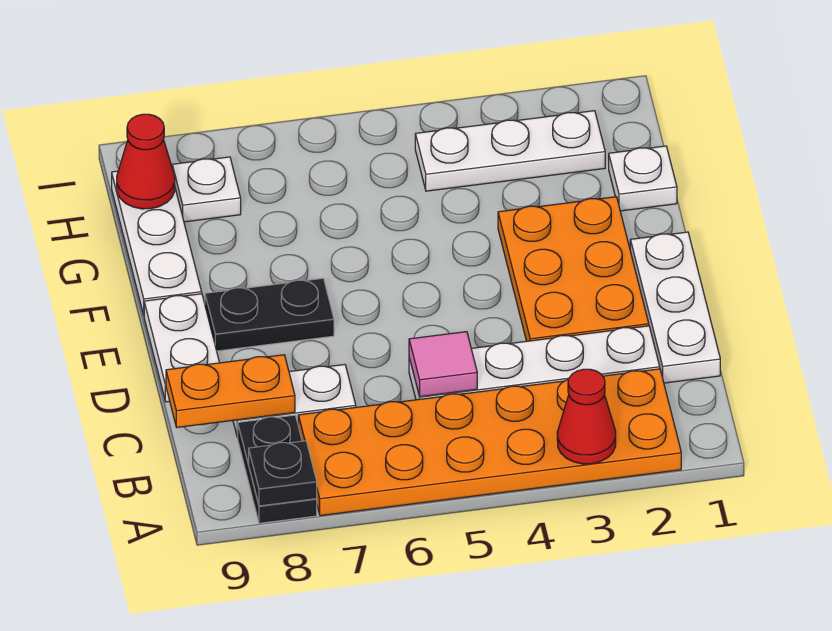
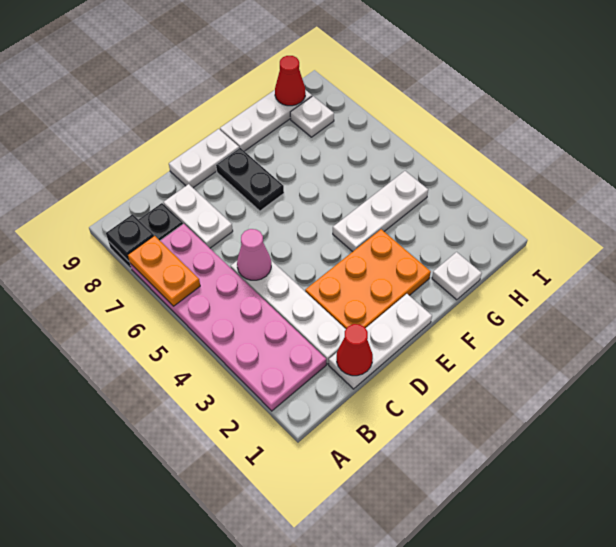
orange plate A2:B7 level 1 -> pink plate A2:B7 level 1
red cone A3 level 2 -> red cone C1 level 2
pink tile C5 level 2 -> pink cone C5 level 2
orange plate C8:C9 level 2 -> orange plate A6:A7 level 2
white plate H2:H4 level 1 -> white plate F4:H4 level 1

